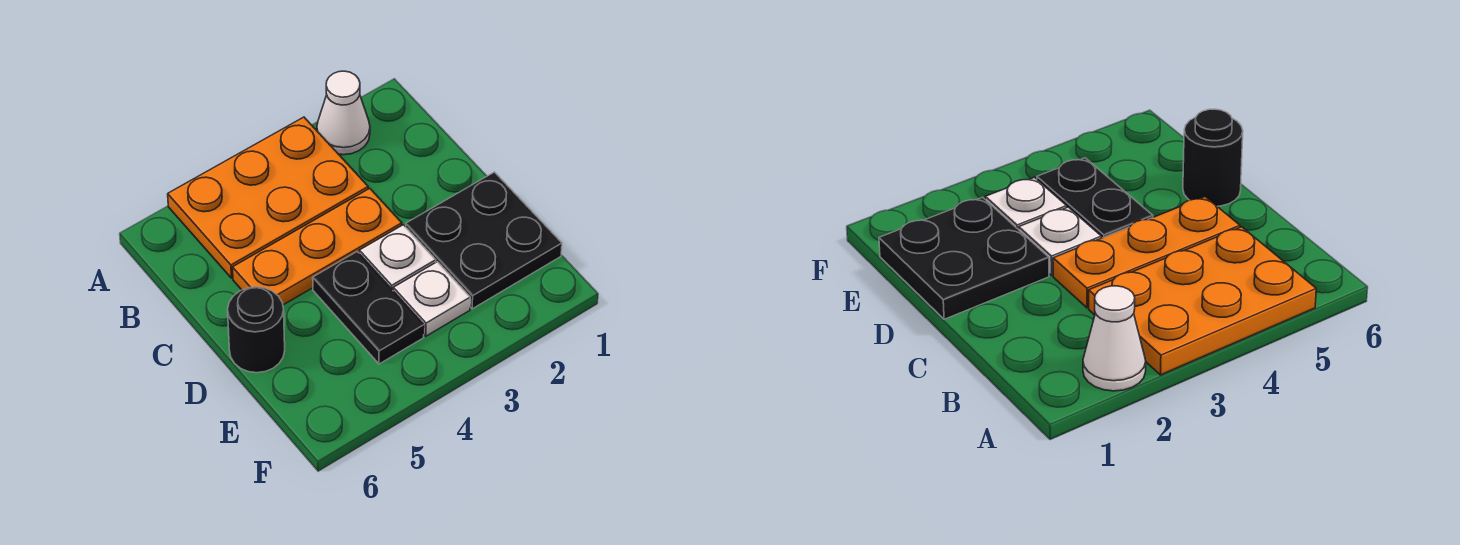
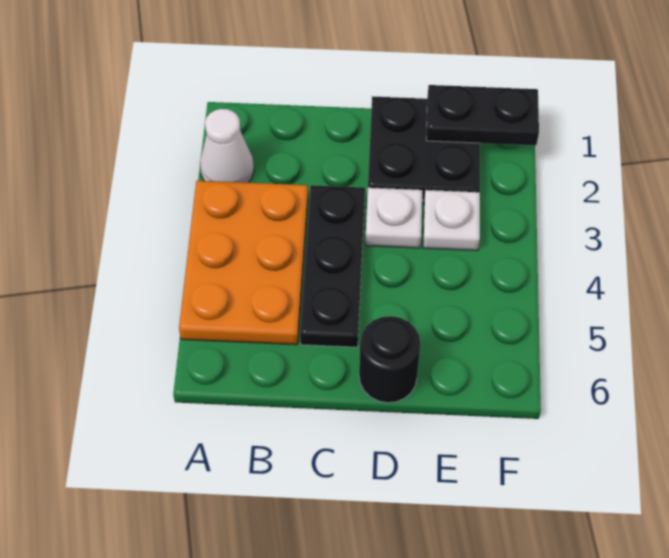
orange plate C3:C5 level 1 -> black plate C3:C5 level 1
black plate D4:E4 level 1 -> black plate E1:F1 level 2

